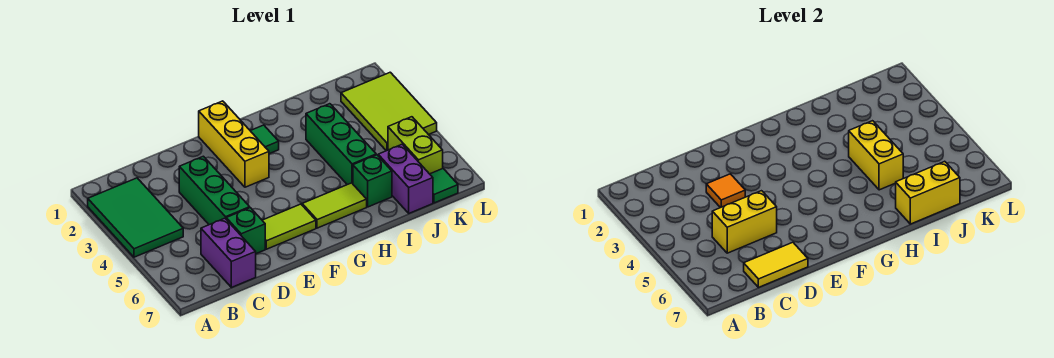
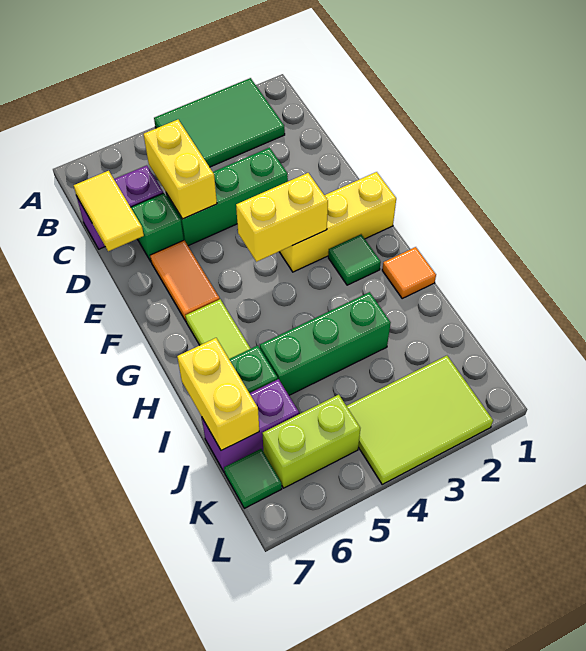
orange tile D3 level 2 -> orange tile H1 level 1
lime tile E6:F6 level 1 -> orange tile E6:F6 level 1
yellow brick I4:I5 level 2 -> yellow brick F3:F4 level 2

